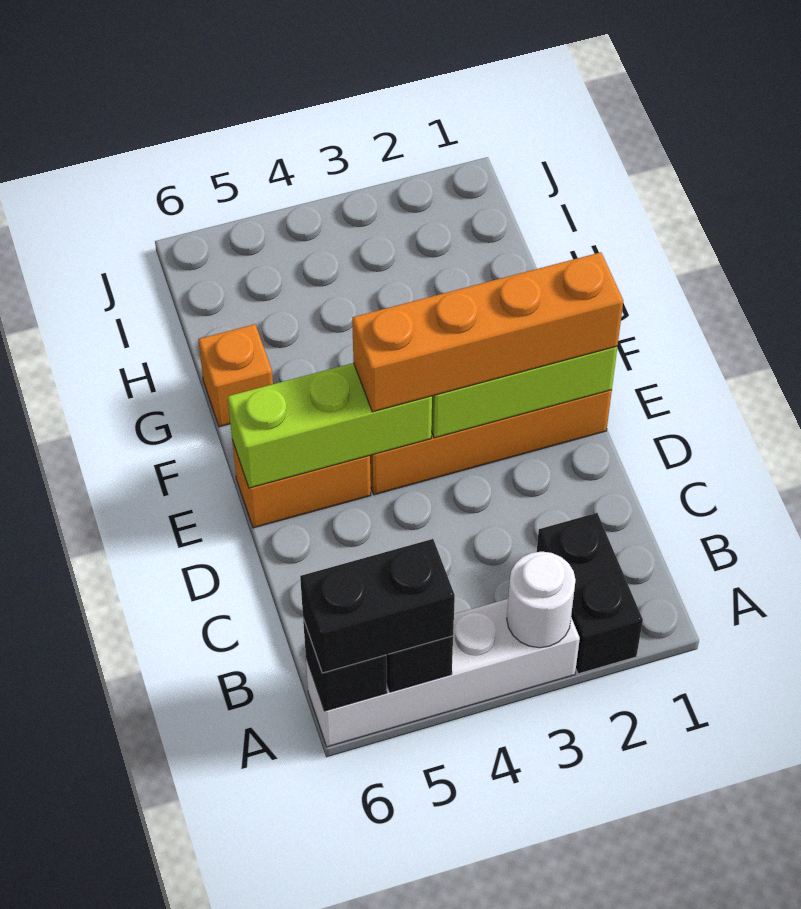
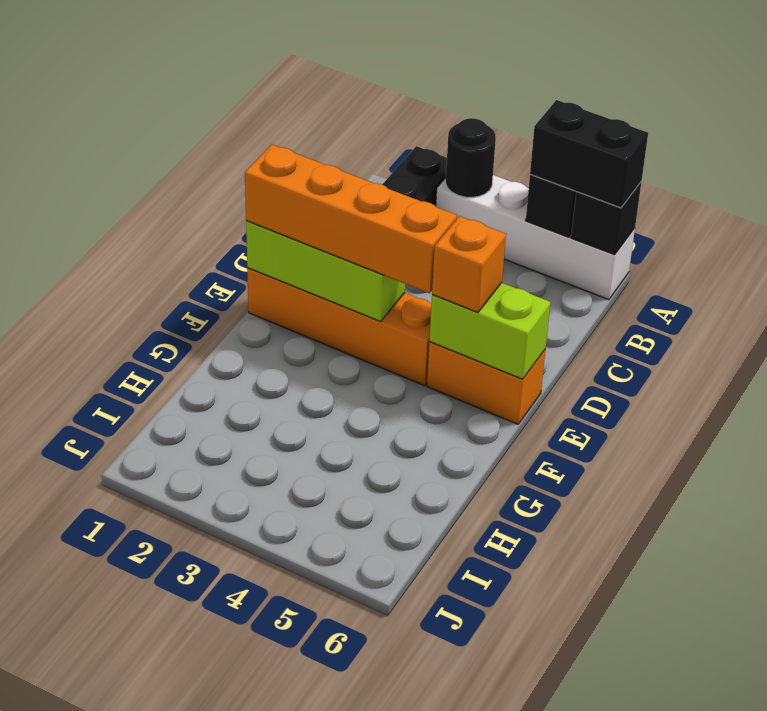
white round brick A3 level 2 -> black round brick A3 level 2
lime brick E4:E6 level 2 -> lime brick E5:E6 level 2
orange brick G6 level 1 -> orange brick E5 level 3

